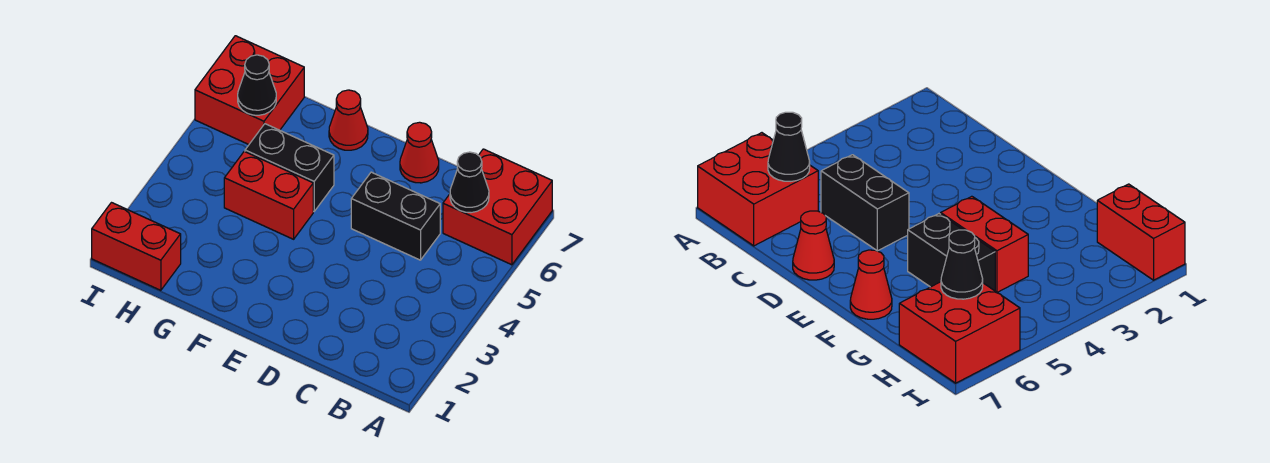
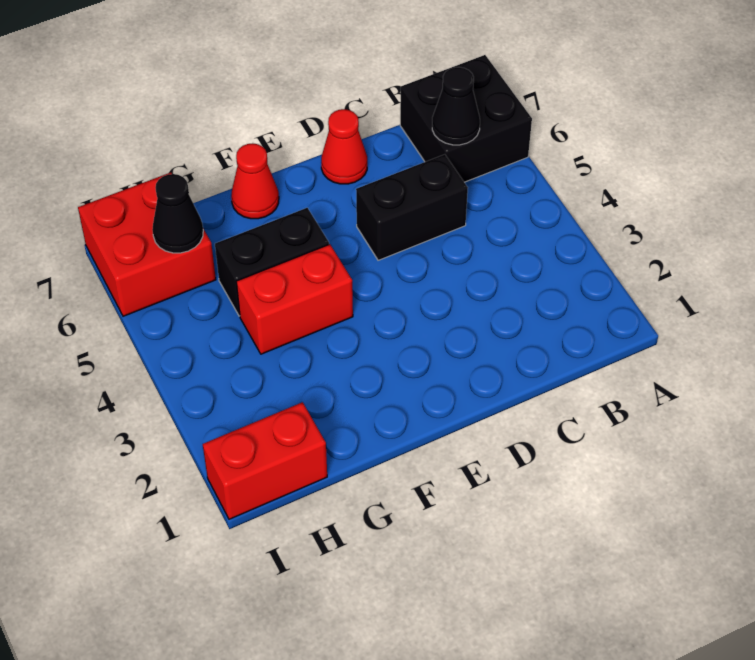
red brick A6:B7 level 1 -> black brick A6:B7 level 1

